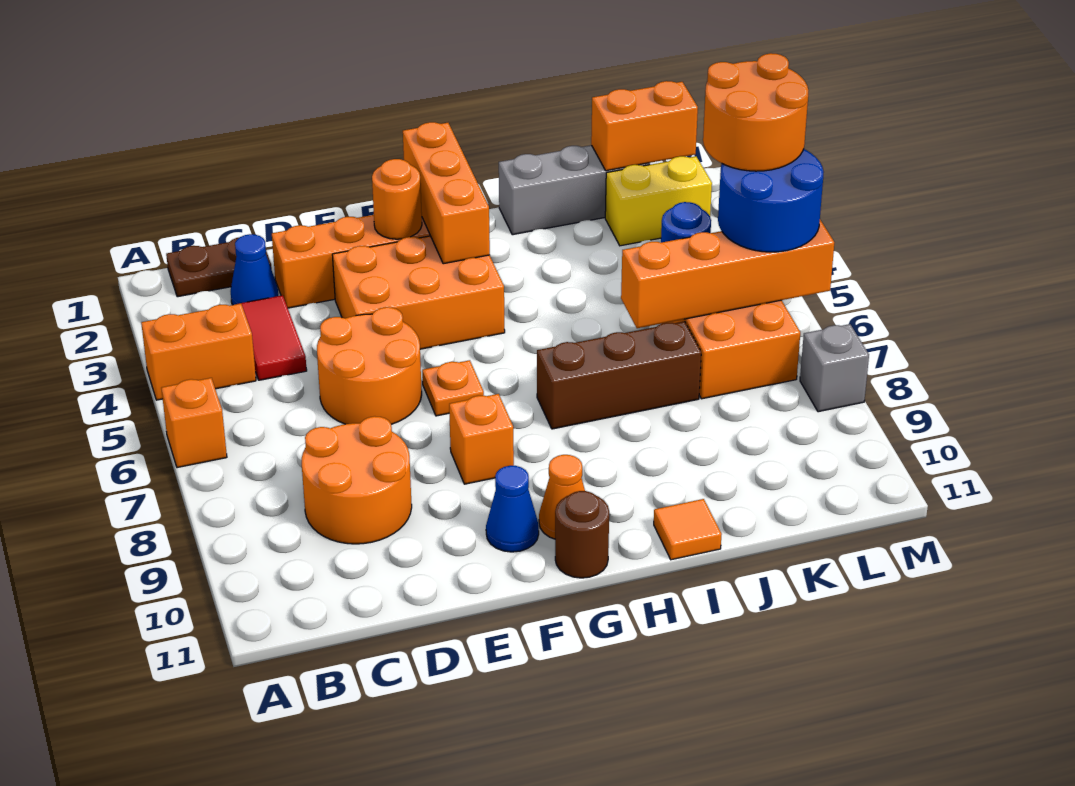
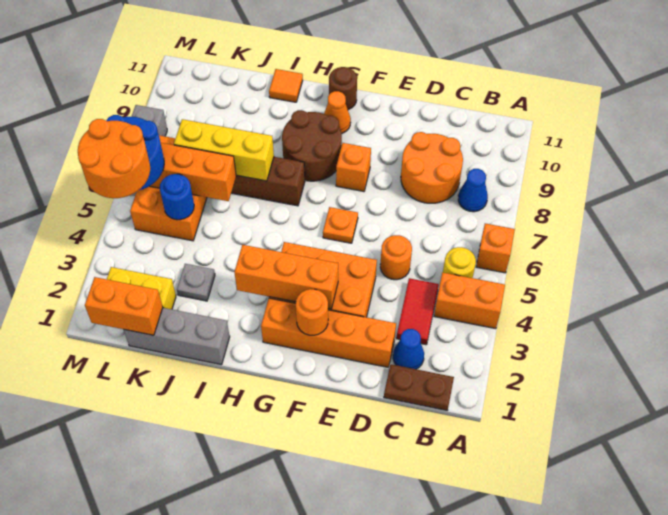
none -> yellow round brick B5 level 1
orange round brick D5:E6 level 1 -> orange round brick D5 level 1
blue cone F10 level 1 -> blue cone B8 level 1
orange brick G1:G3 level 2 -> orange brick F3:H3 level 2
none -> brown round brick G8:H9 level 1
none -> yellow brick I7:K7 level 2
none -> grey plate J3 level 1

